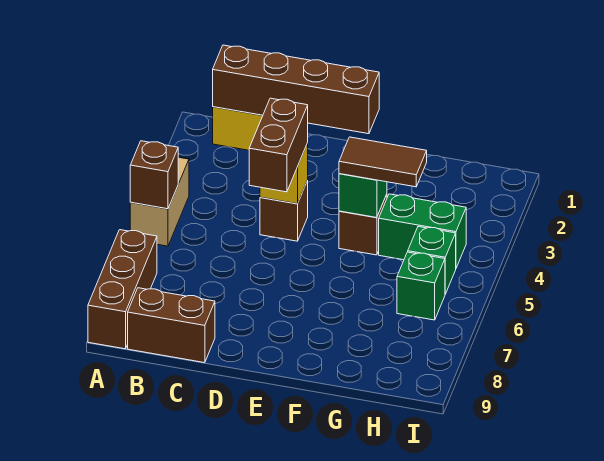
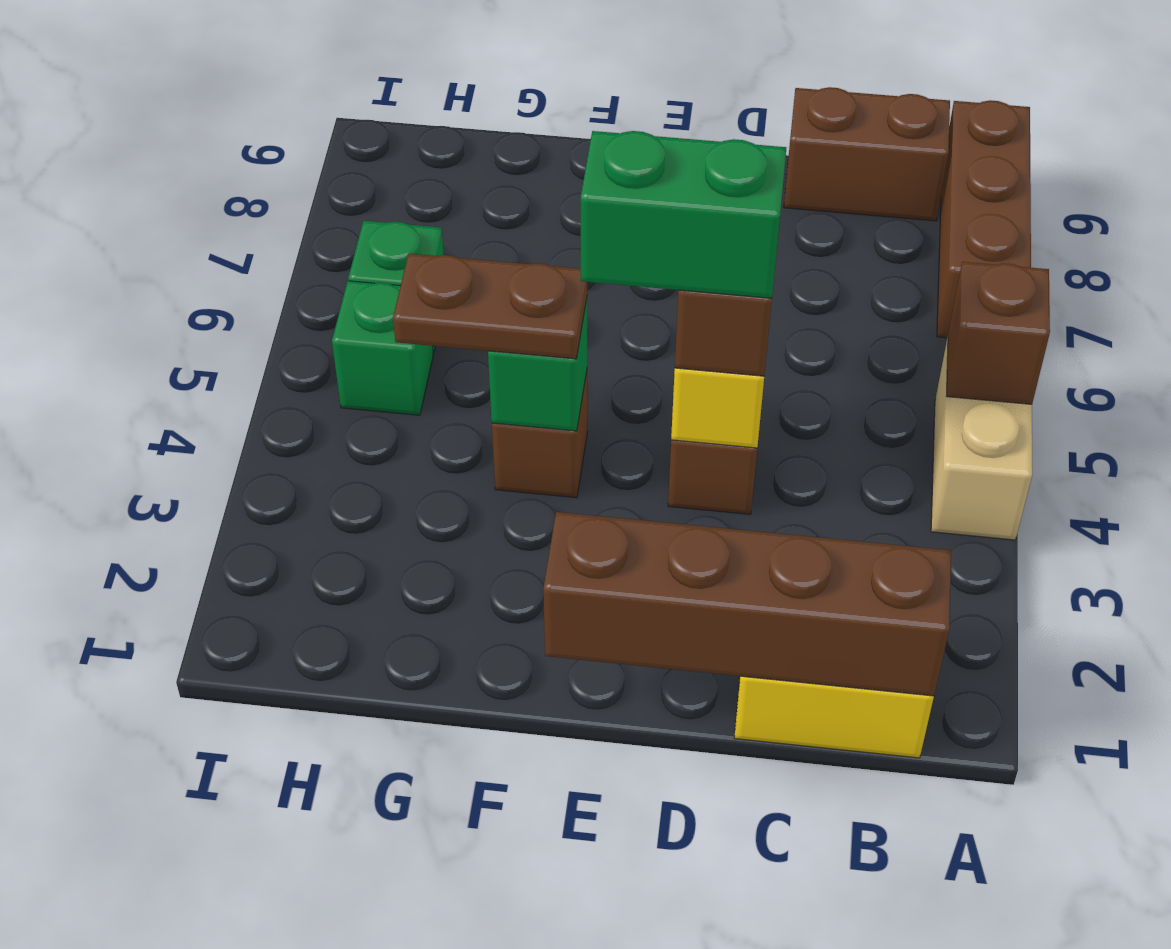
brown tile F4:G4 level 3 -> brown plate F4:G4 level 3
green brick G4:H4 level 1 -> green brick D4:E4 level 4

